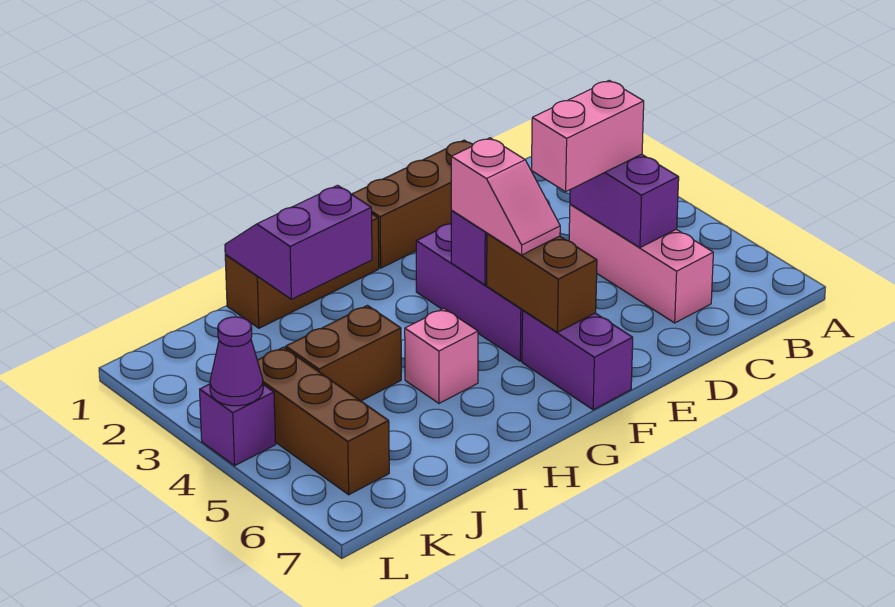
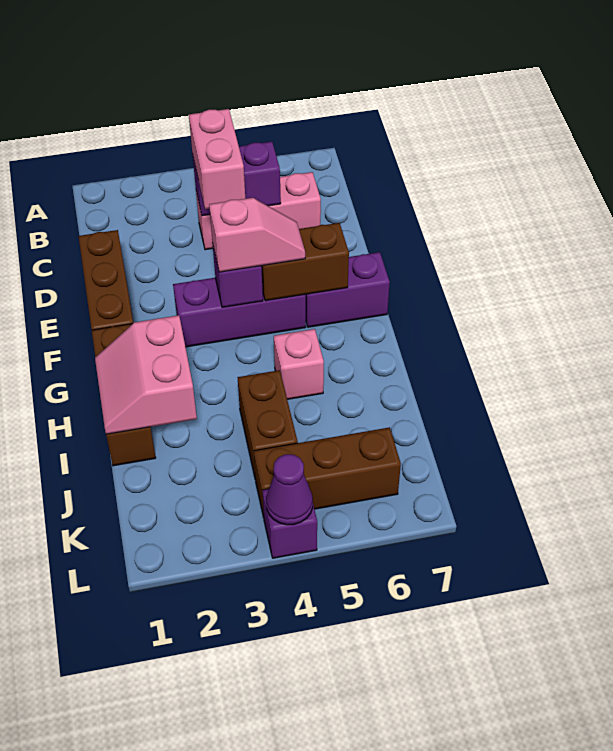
purple slope H1:I2 level 2 top 2 -> pink slope H1:I2 level 2 top 2

